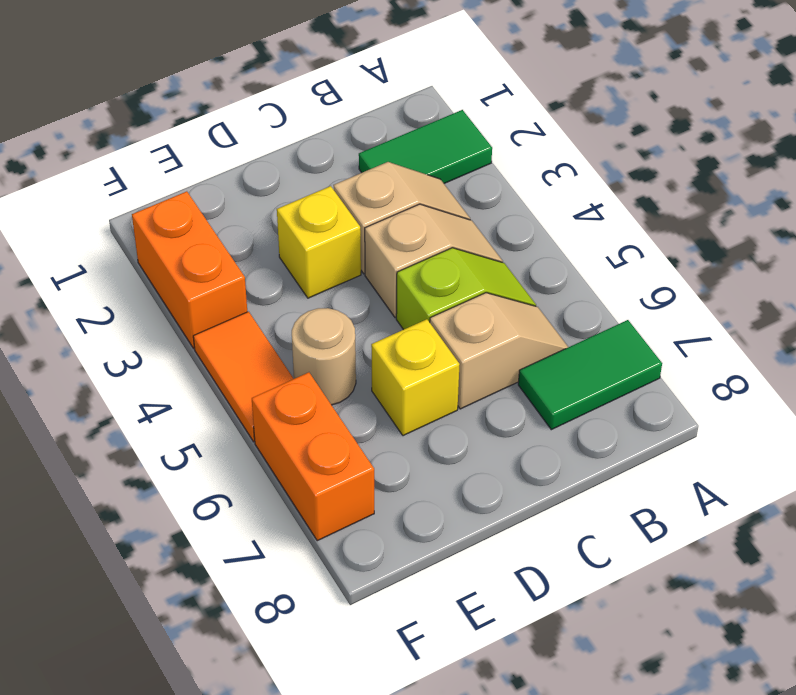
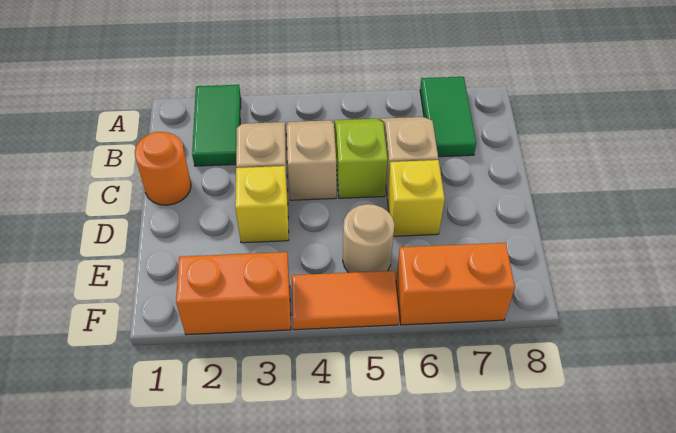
none -> orange round brick C1 level 1

